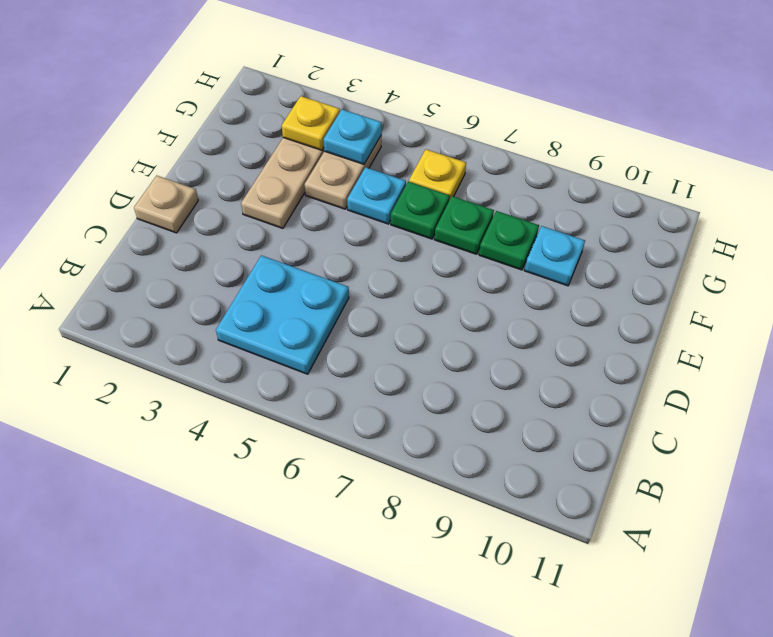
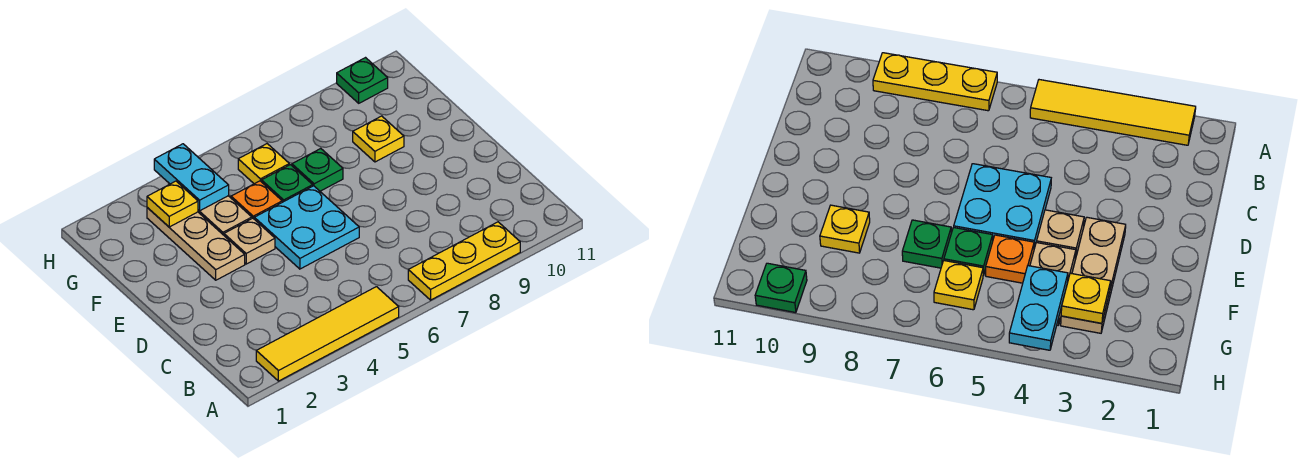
none -> yellow tile A2:A5 level 1
none -> yellow plate A7:A9 level 1
cyan plate B4:C5 level 1 -> cyan plate D5:E6 level 1
tan plate D1 level 1 -> tan plate E4 level 1
cyan plate F5 level 1 -> orange plate F5 level 1
green plate F8 level 1 -> green plate H10 level 1
cyan plate F9 level 1 -> yellow plate F9 level 1
cyan plate G4 level 2 -> cyan plate G4:H4 level 2

